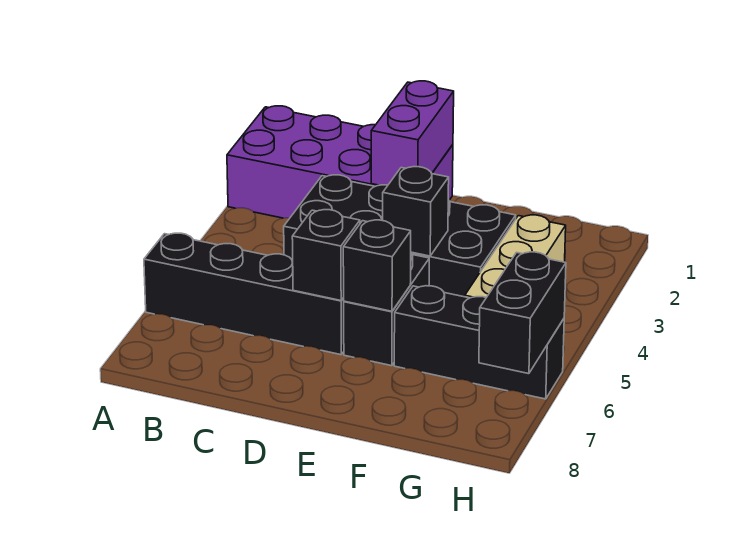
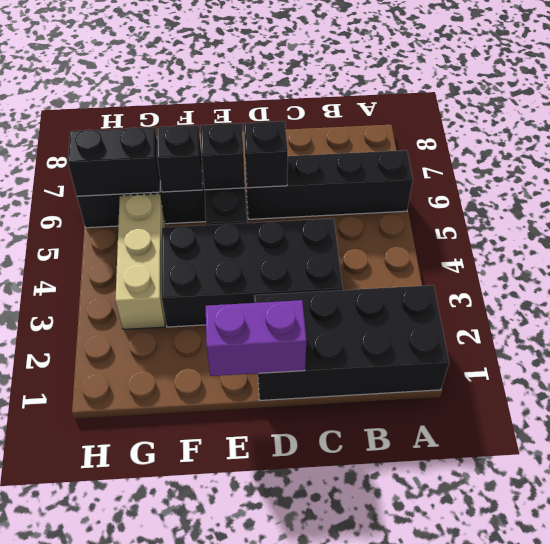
purple brick A1:D2 level 1 -> black brick A1:D2 level 1
purple brick D1:D2 level 2 -> purple brick D1:E1 level 2
black brick E4 level 2 -> black brick F6 level 2
black brick H6:H7 level 2 -> black brick G6:H6 level 2

